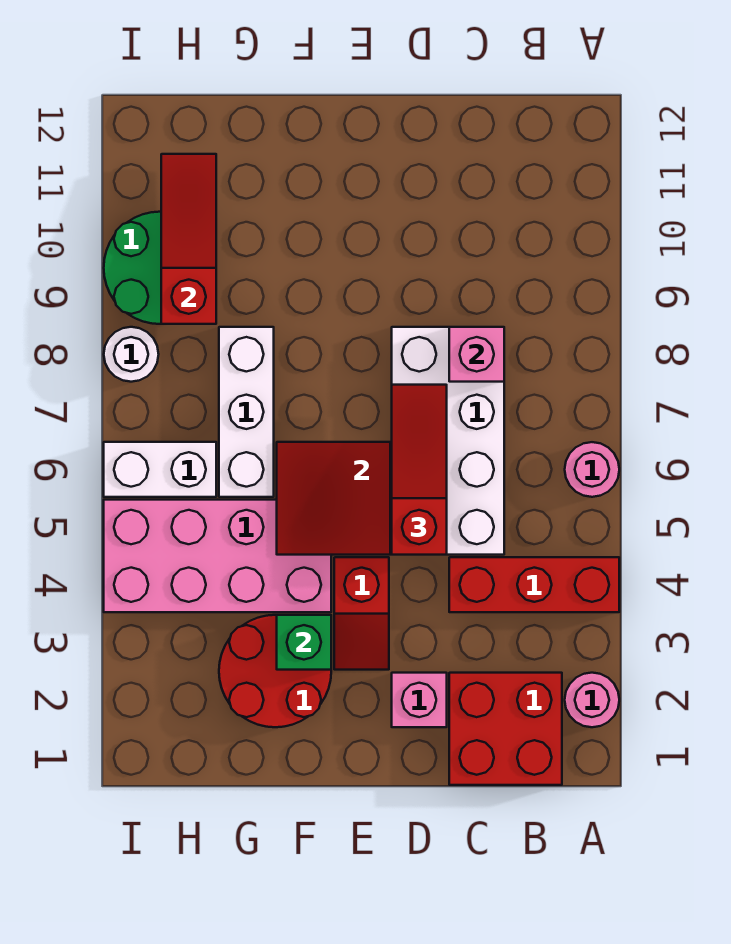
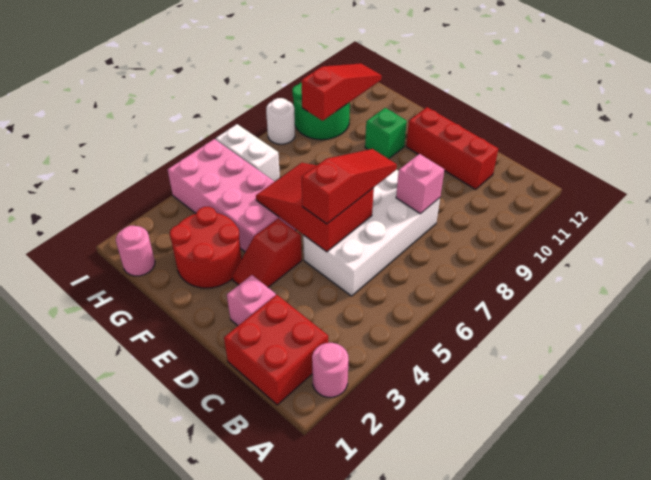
red brick A4:C4 level 1 -> red brick C11:E11 level 1
pink round brick A6 level 1 -> pink round brick H1 level 1
green brick F3 level 2 -> green brick F10 level 1
white brick G6:G8 level 1 -> none

